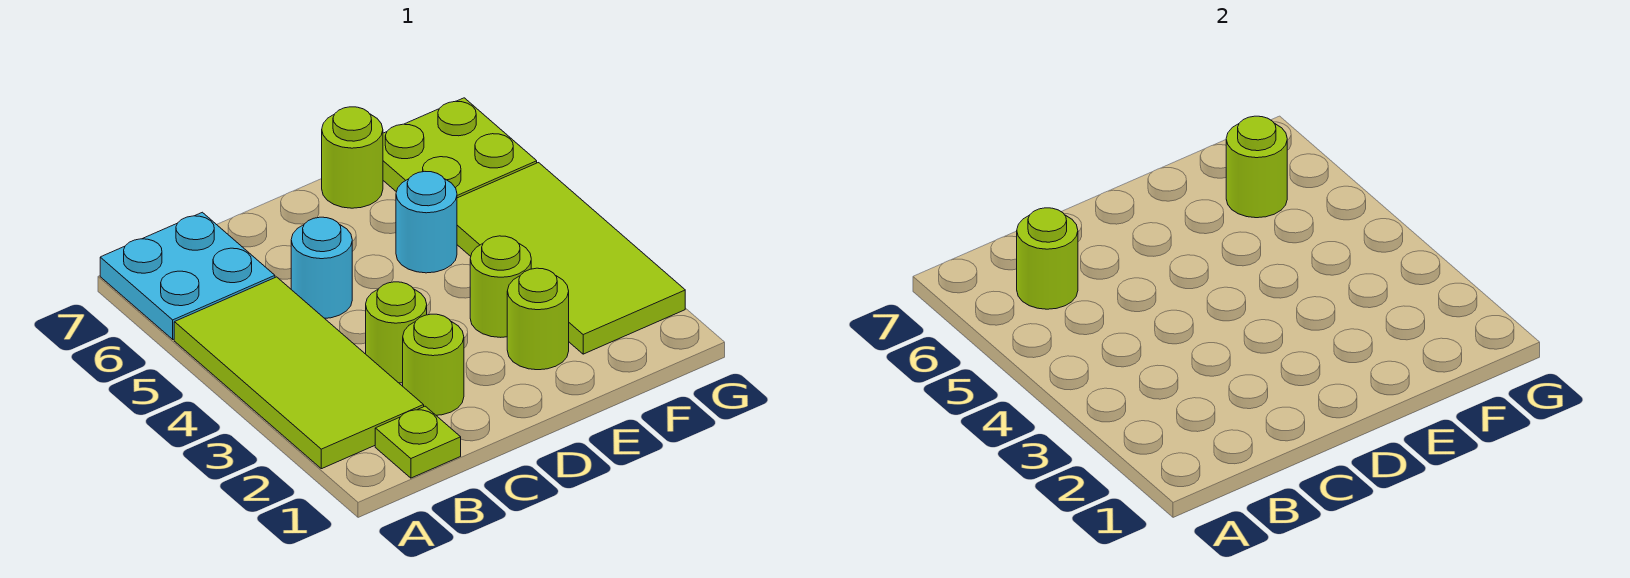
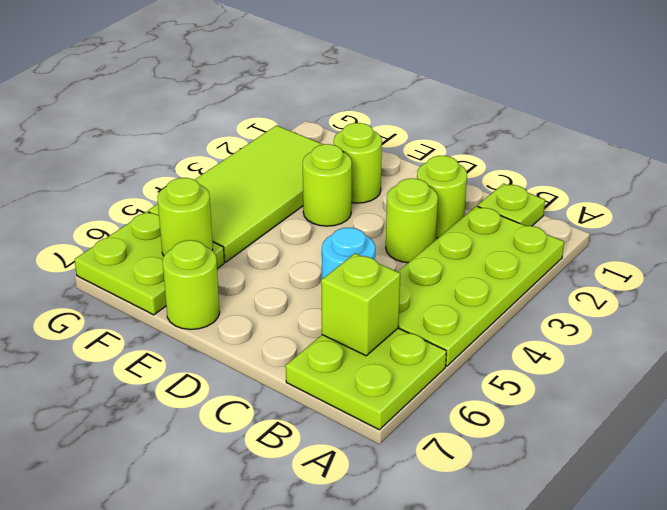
lime tile A2:B5 level 1 -> lime plate A2:B5 level 1
cyan plate A6:B7 level 1 -> lime plate A6:B7 level 1
lime round brick B6 level 2 -> lime brick B6 level 2
cyan round brick E5 level 1 -> none

